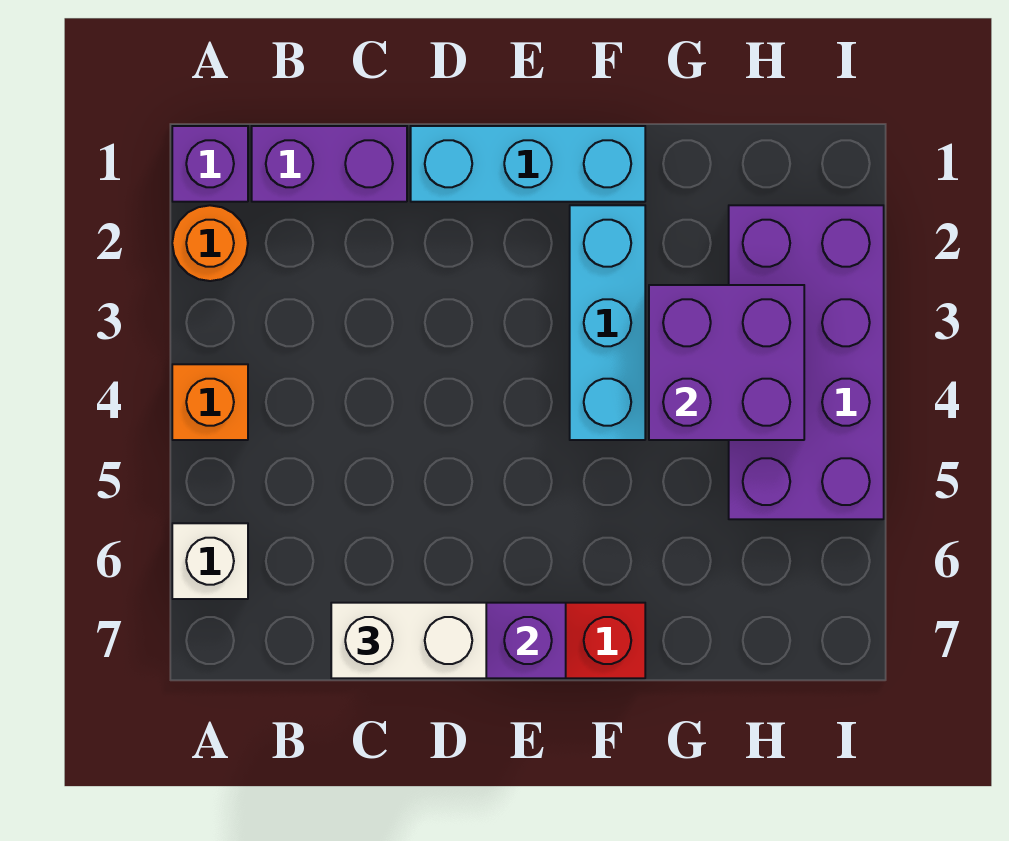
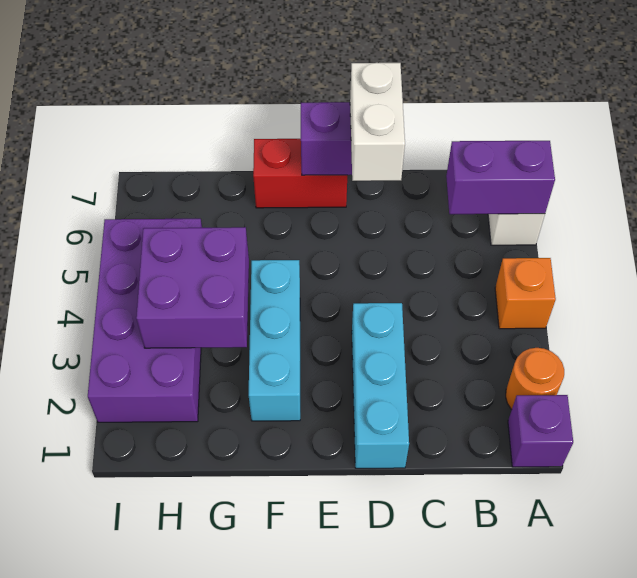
purple brick B1:C1 level 1 -> purple brick A6:B6 level 2
white brick C7:D7 level 3 -> white brick D6:D7 level 3
cyan brick D1:F1 level 1 -> cyan brick D1:D3 level 1

